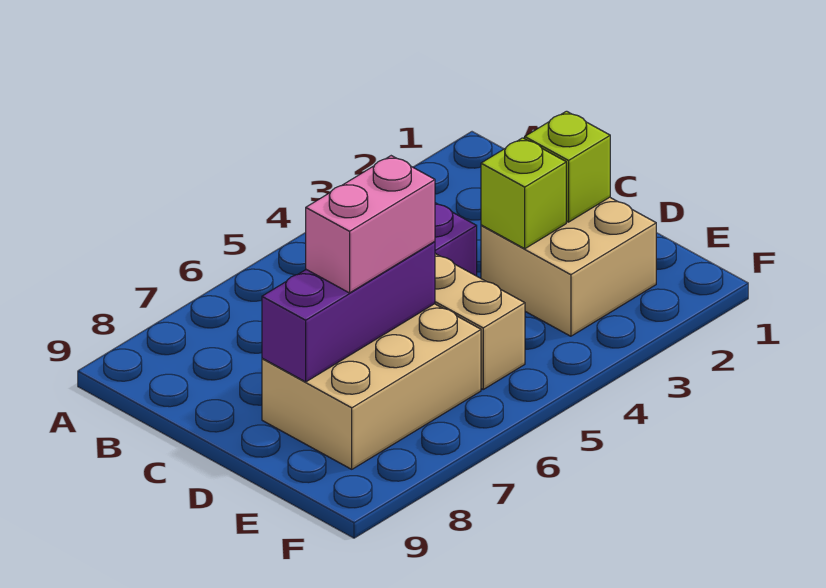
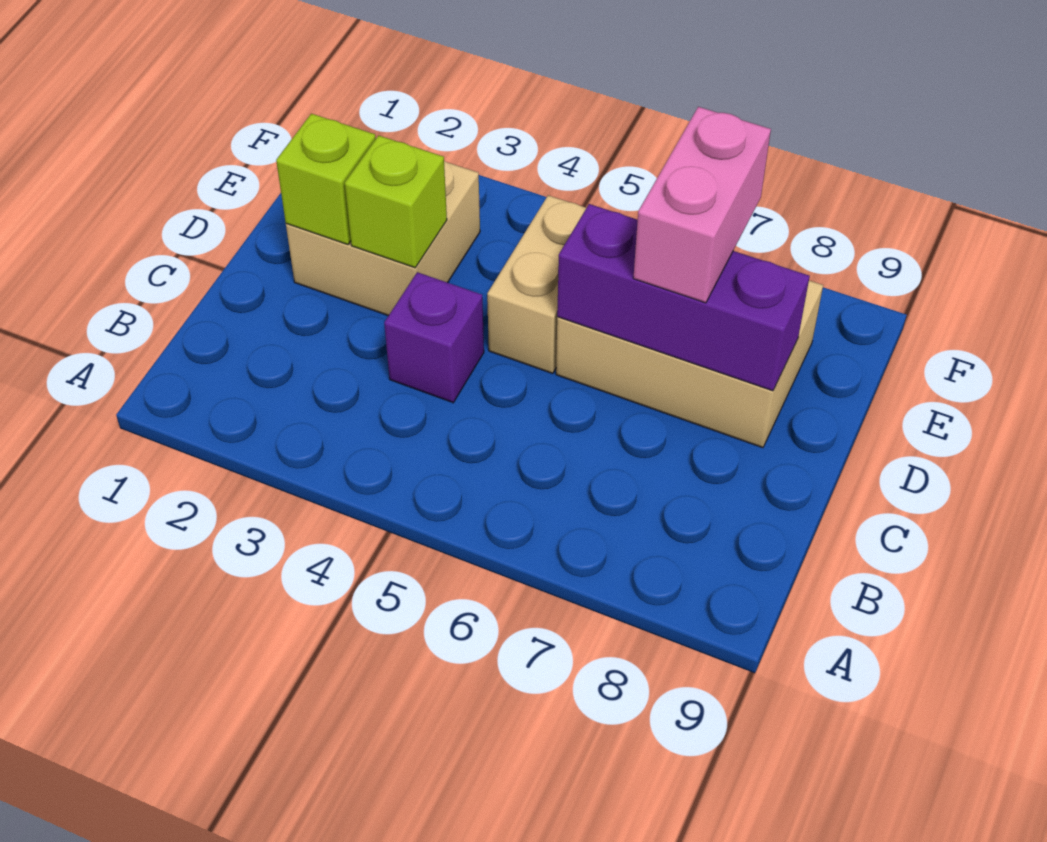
pink brick D6:D7 level 3 -> pink brick D7:E7 level 3

